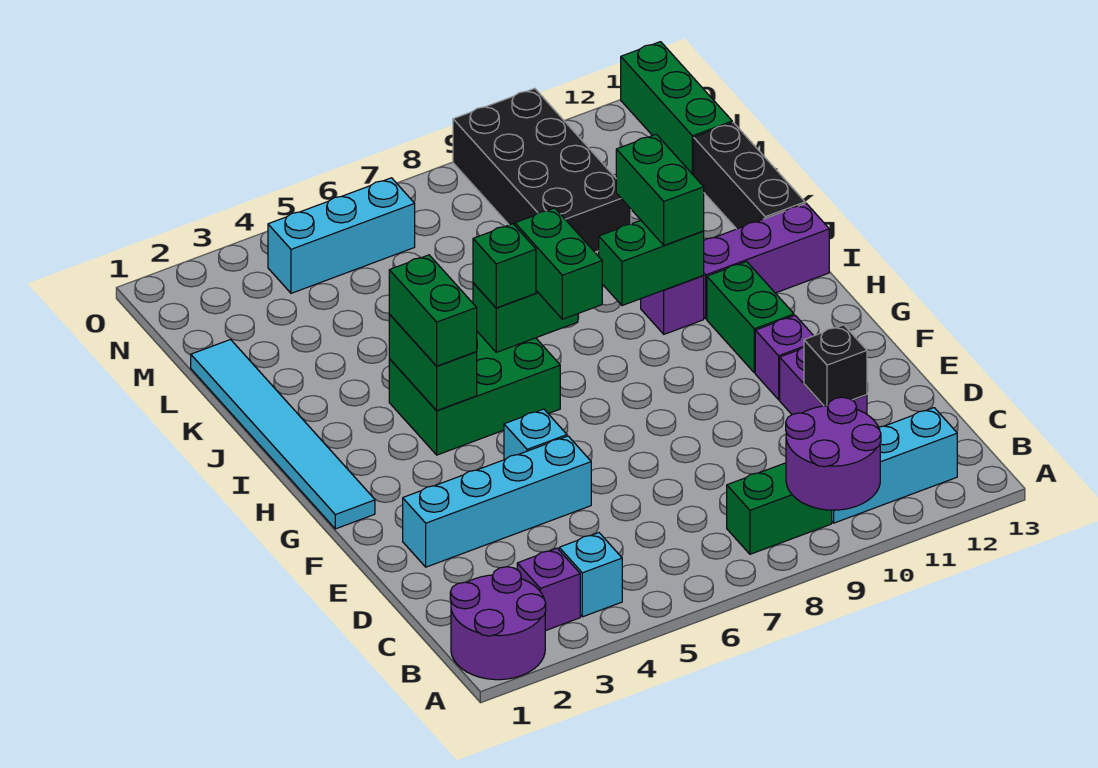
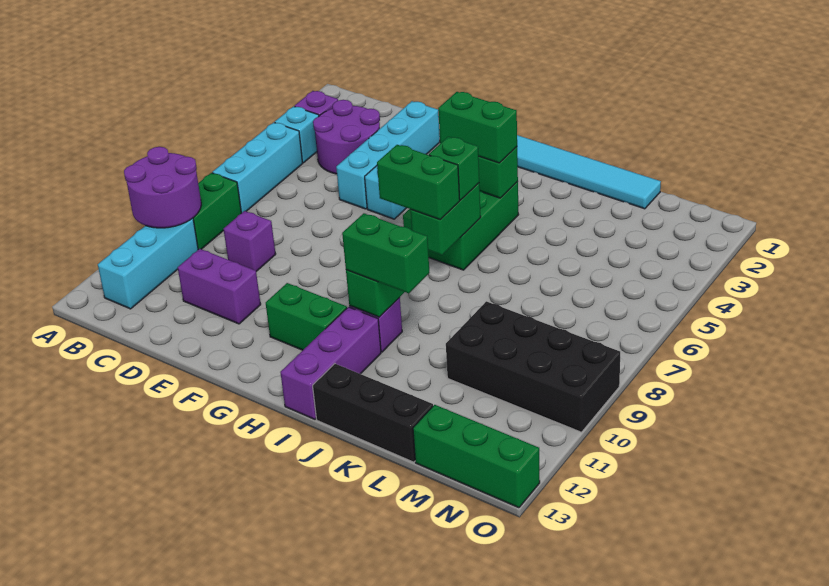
purple round brick A1:B2 level 1 -> purple round brick C3:D4 level 1
black brick D11 level 2 -> none
purple brick F11 level 1 -> purple brick D9 level 1
cyan brick N4:N6 level 1 -> cyan brick B5:B7 level 1

